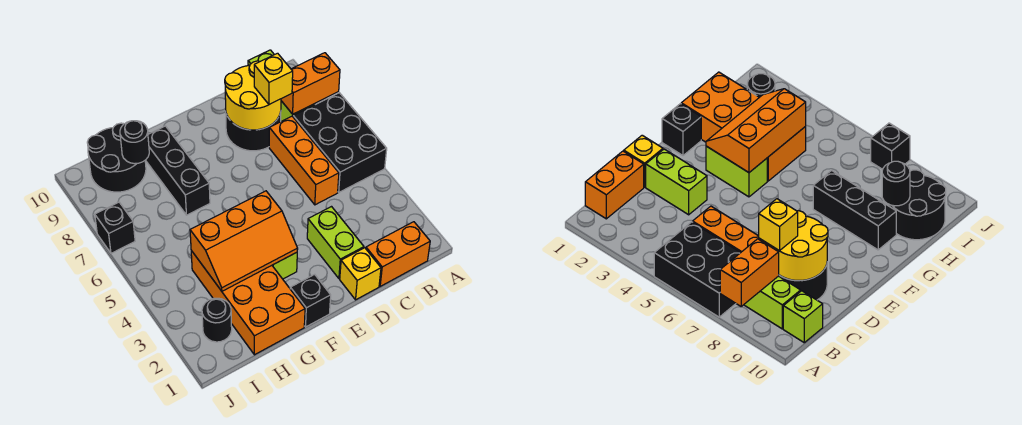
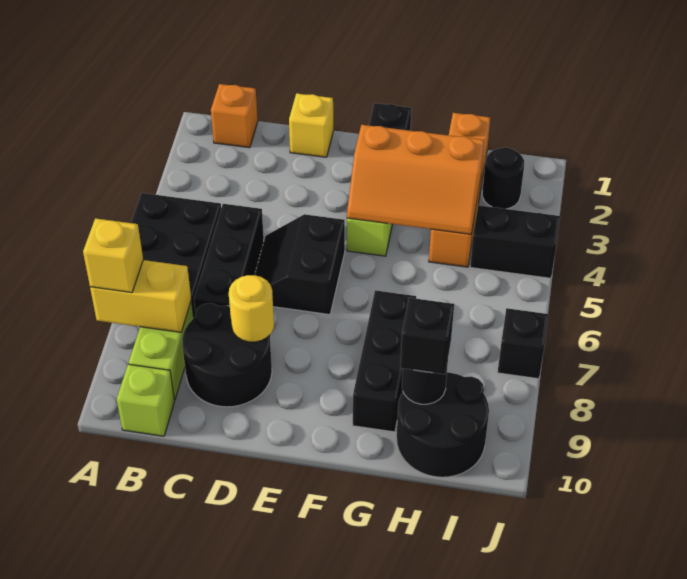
orange brick A8:B8 level 2 -> yellow brick A8:B8 level 2
orange brick B1:C1 level 1 -> orange brick B1 level 1
orange brick C5:C7 level 1 -> black brick C5:C7 level 1
yellow round brick C8:D9 level 2 -> yellow round brick D8 level 2
yellow brick C8 level 3 -> yellow brick A8 level 3
lime brick D2:D3 level 1 -> none
none -> black slope D5:E6 level 1 top E
orange slope F3:H4 level 2 top 4 -> orange slope F3:H4 level 2 top 3
orange brick G1:H4 level 1 -> orange brick H1:H4 level 1
none -> black brick H9 level 3
none -> black brick I4:J4 level 1

